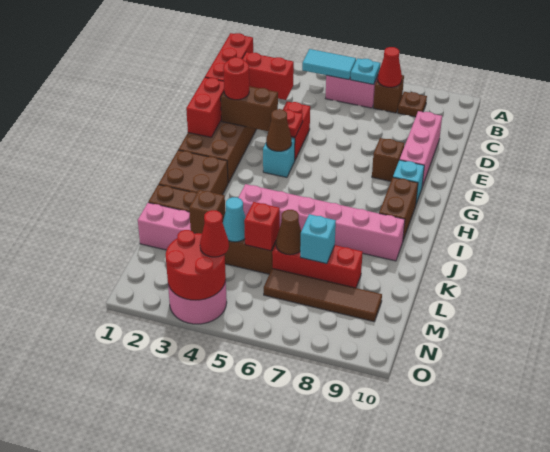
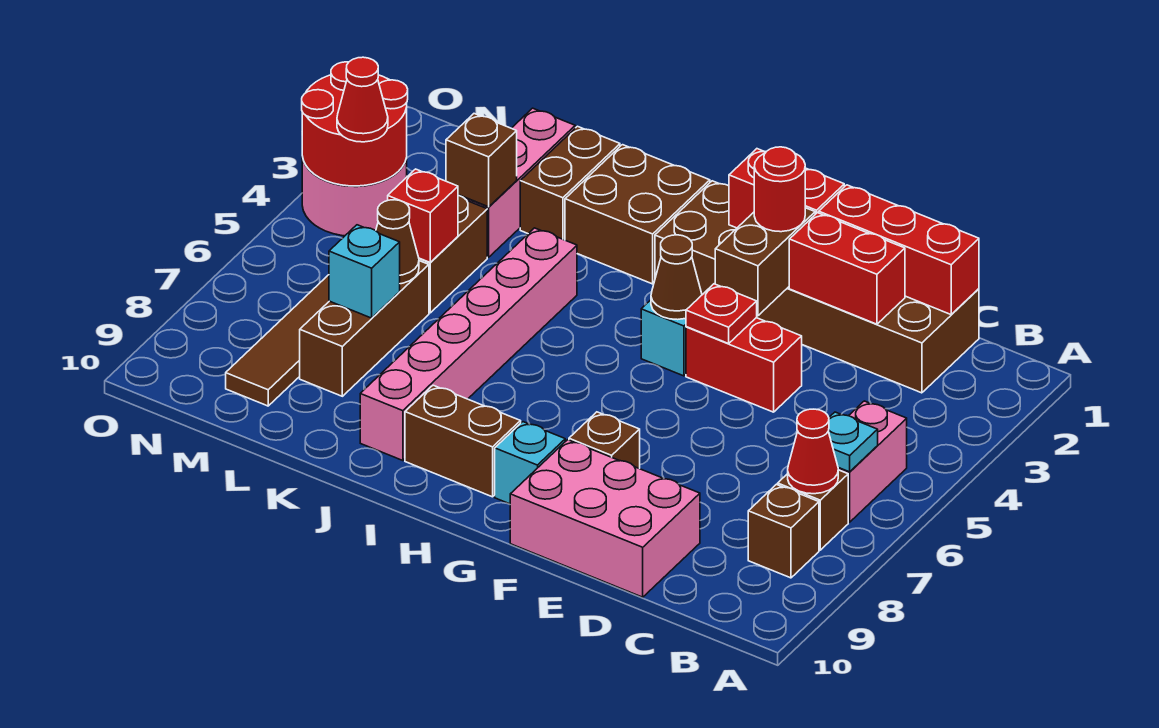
cyan tile B4:B5 level 2 -> none
brown plate B8 level 1 -> brown brick B8 level 1
red brick D2:D3 level 2 -> red brick D2:E2 level 2
pink brick D9:F9 level 1 -> pink brick D9:F10 level 1
cyan cone L4 level 2 -> none
red brick L6:L8 level 1 -> brown brick L6:L8 level 1

